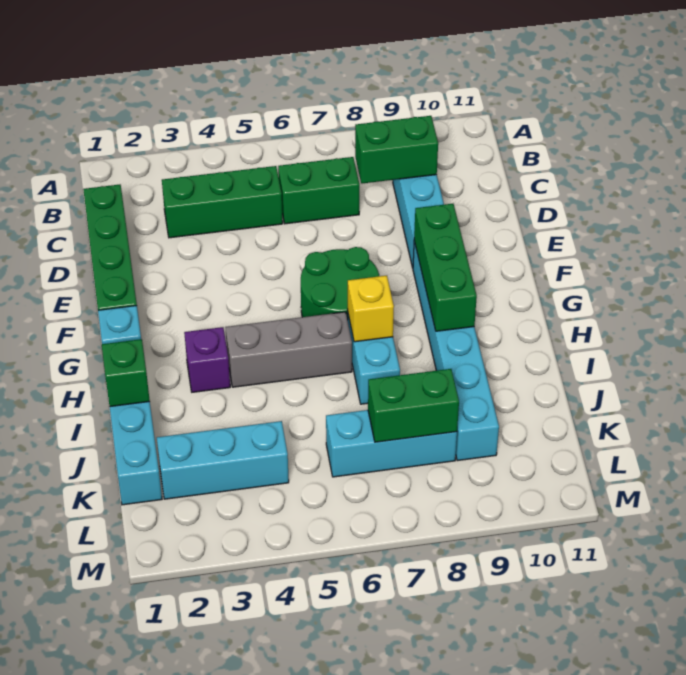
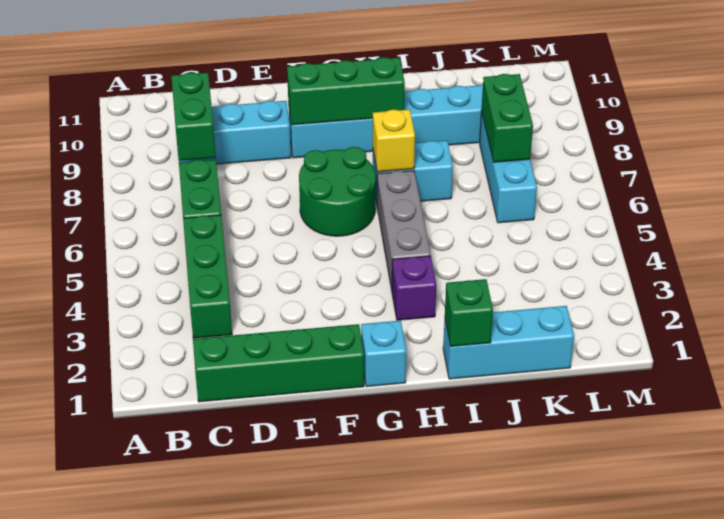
cyan brick K2:K4 level 1 -> none

